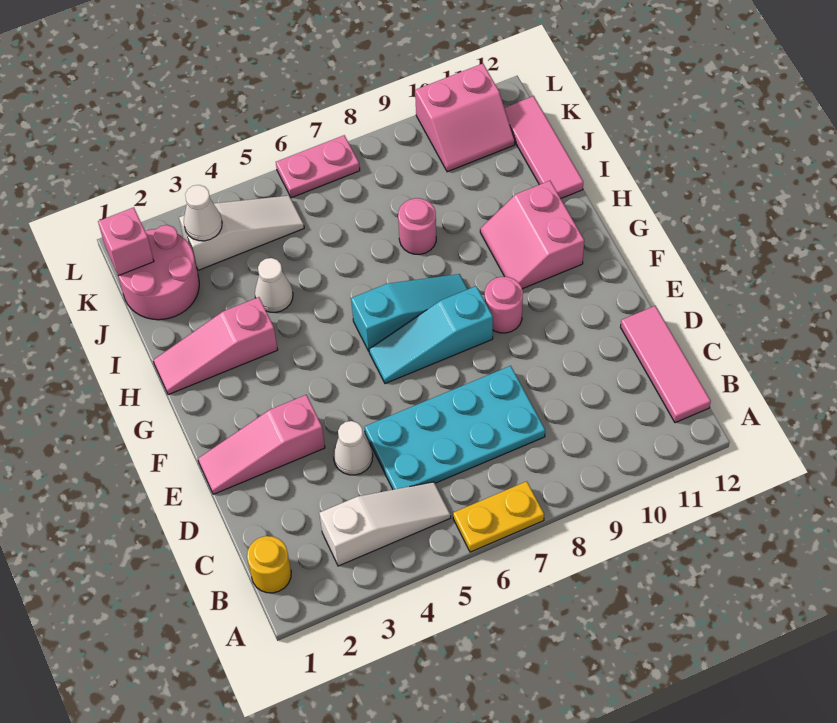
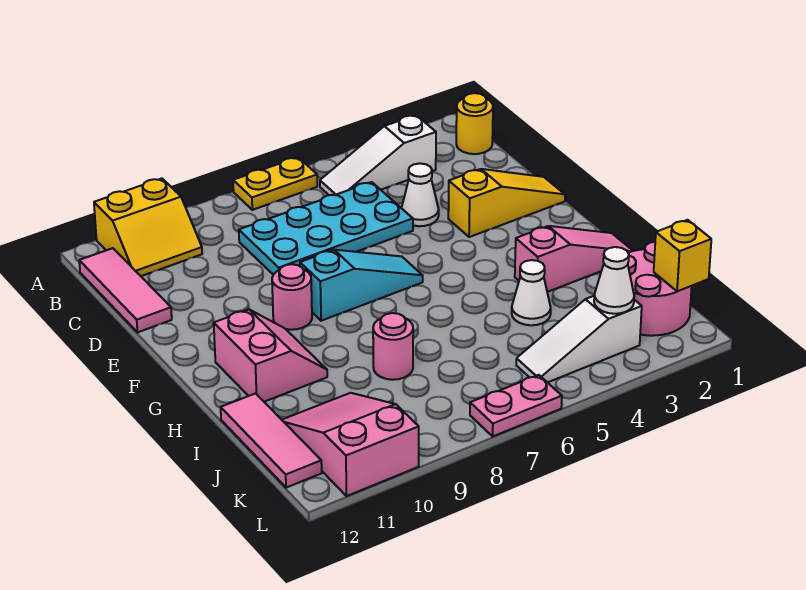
none -> yellow slope A10:B11 level 1 top A
pink slope E1:E3 level 1 top 3 -> yellow slope E1:E3 level 1 top 3
cyan slope G6:G8 level 1 top 6 -> none
pink brick K1 level 2 -> yellow brick K1 level 2
pink slope K10:L11 level 1 top L -> pink slope J10:L11 level 1 top L

